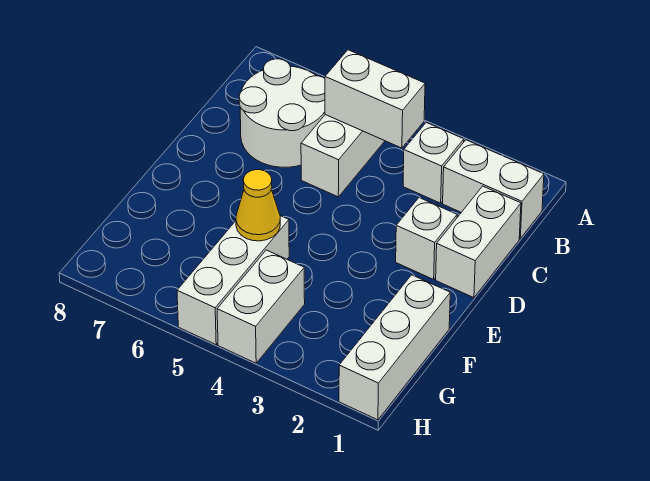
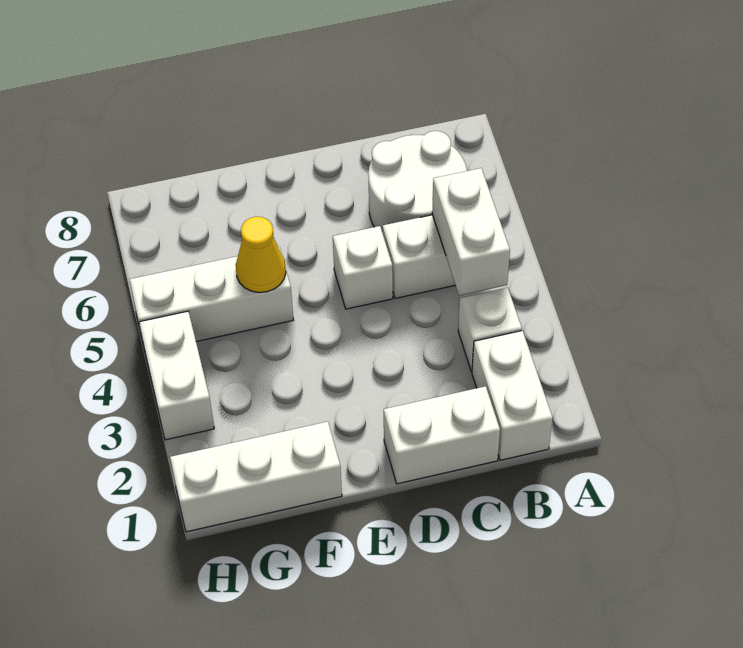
white brick D2 level 1 -> white brick D5 level 1
white brick G4:H4 level 1 -> white brick H3:H4 level 1

